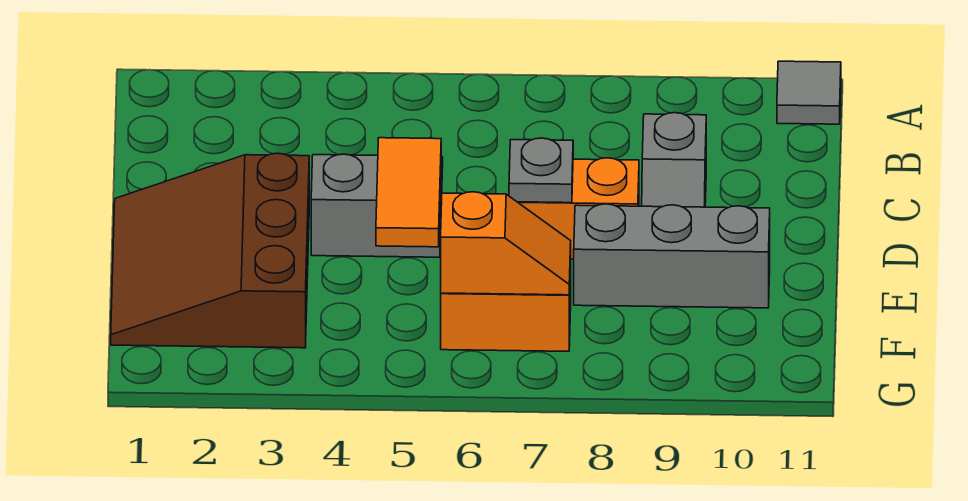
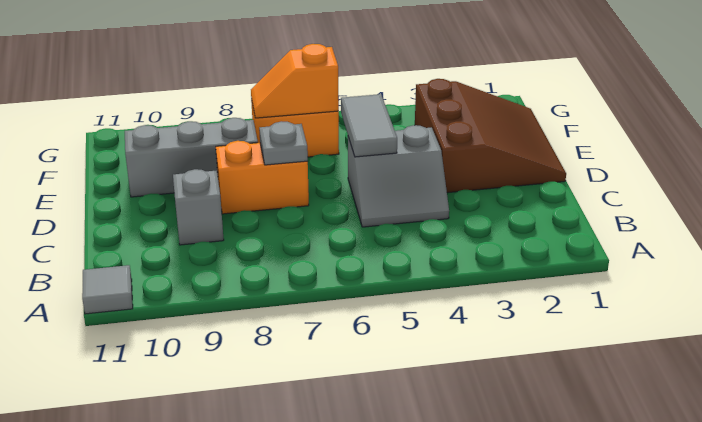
orange tile D5:E5 level 2 -> grey tile D5:E5 level 2

